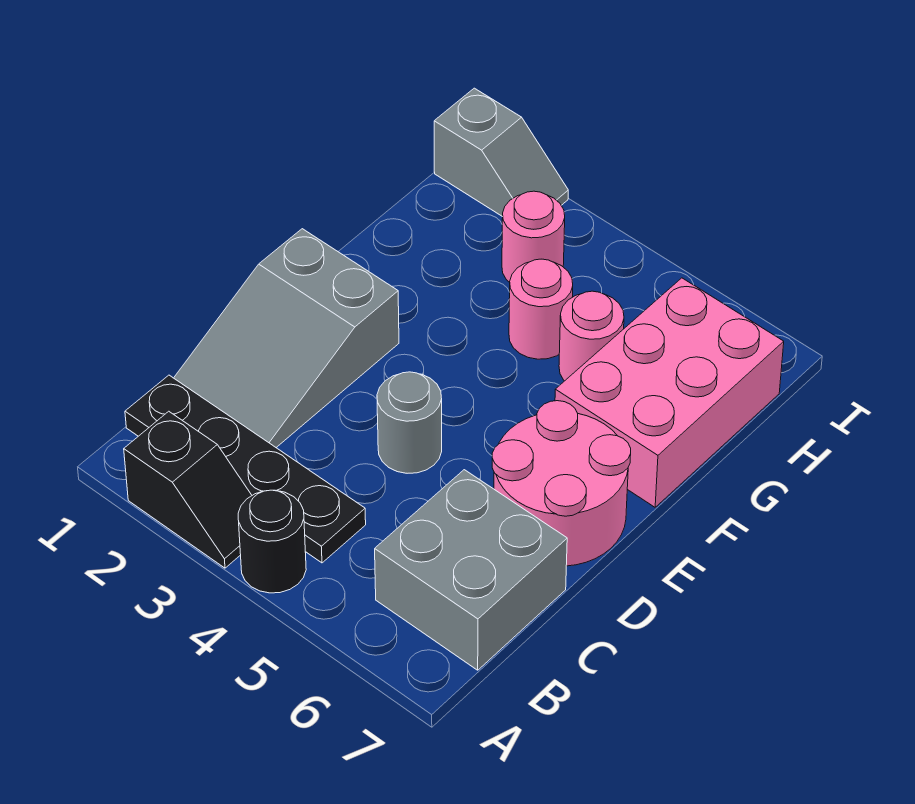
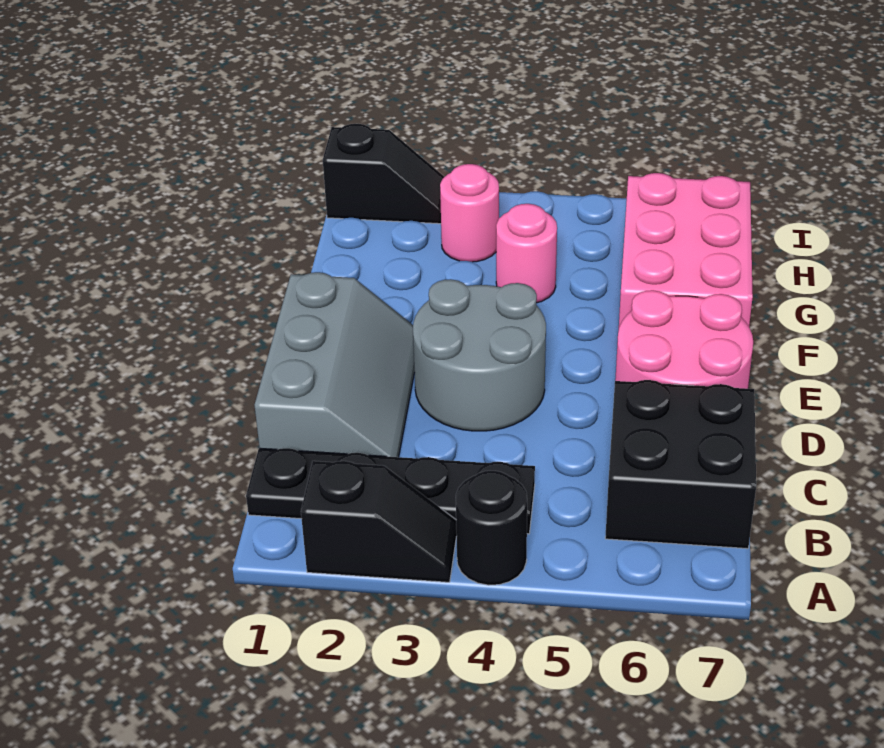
grey brick B6:C7 level 1 -> black brick B6:C7 level 1
grey slope C1:E2 level 1 top E -> grey slope C1:E2 level 1 top 1
grey round brick D4 level 1 -> grey round brick D3:E4 level 1
pink round brick G5 level 1 -> none
grey slope I1:I2 level 1 top 1 -> black slope I1:I2 level 1 top 1

